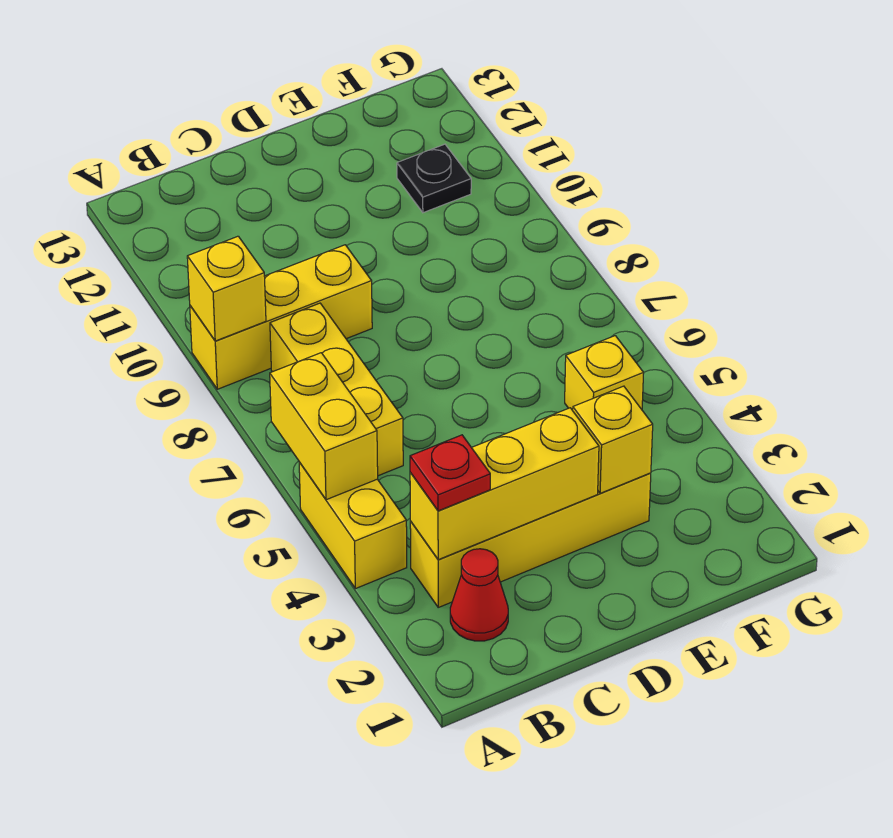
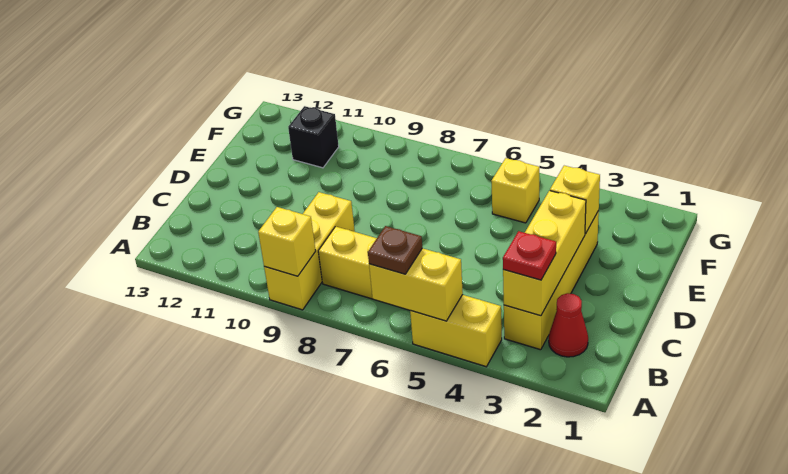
none -> brown plate A6 level 3
black plate F11 level 1 -> black brick F11 level 1

